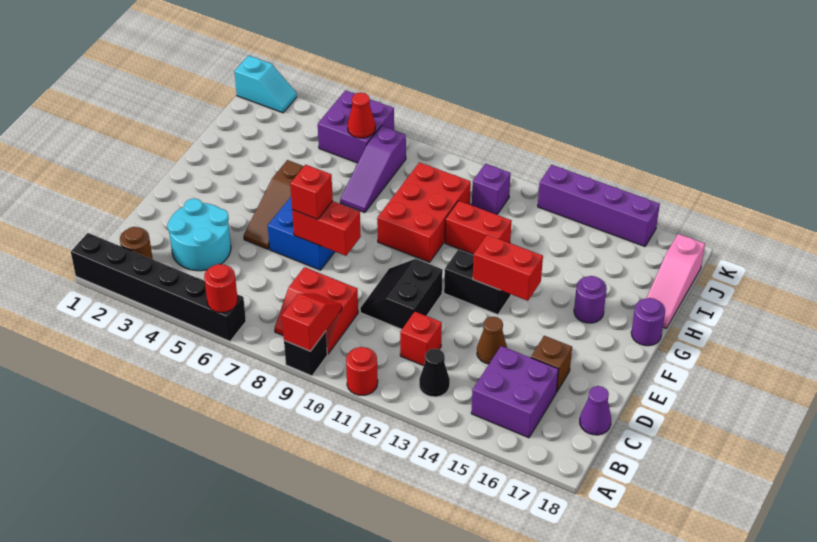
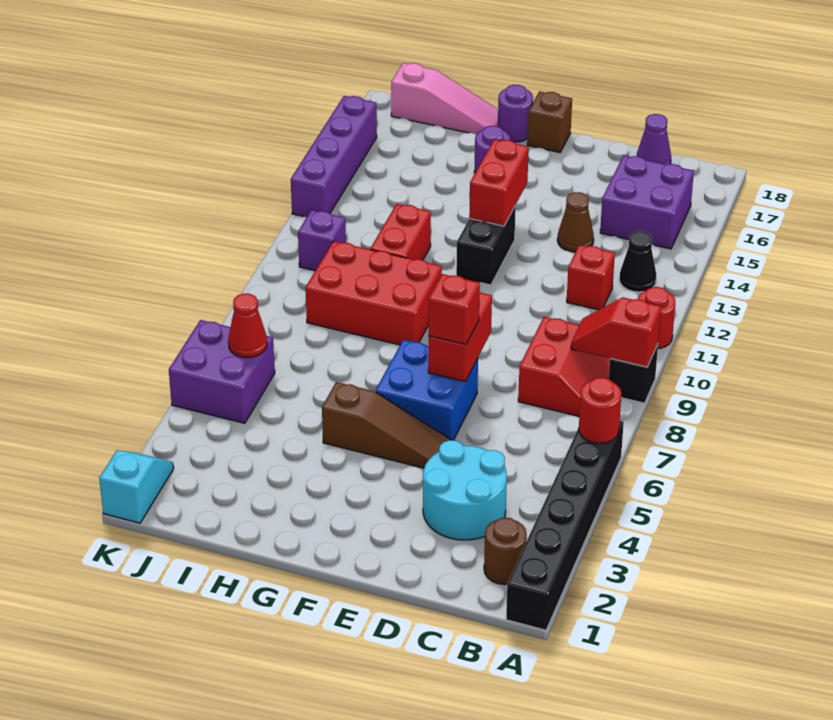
black slope D10:E11 level 1 top 11 -> none
brown brick D16 level 1 -> brown brick F18 level 1
purple slope H7:J7 level 1 top J -> none

